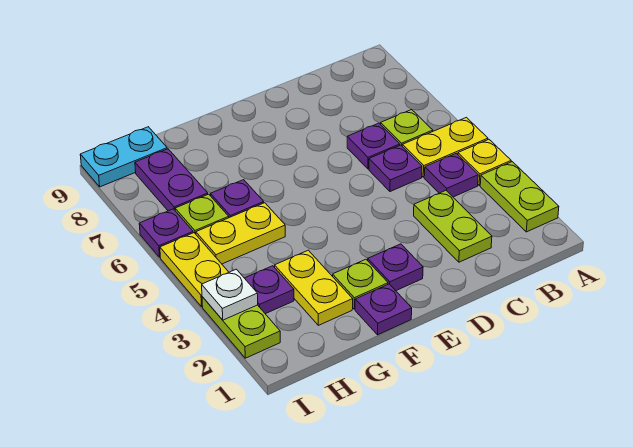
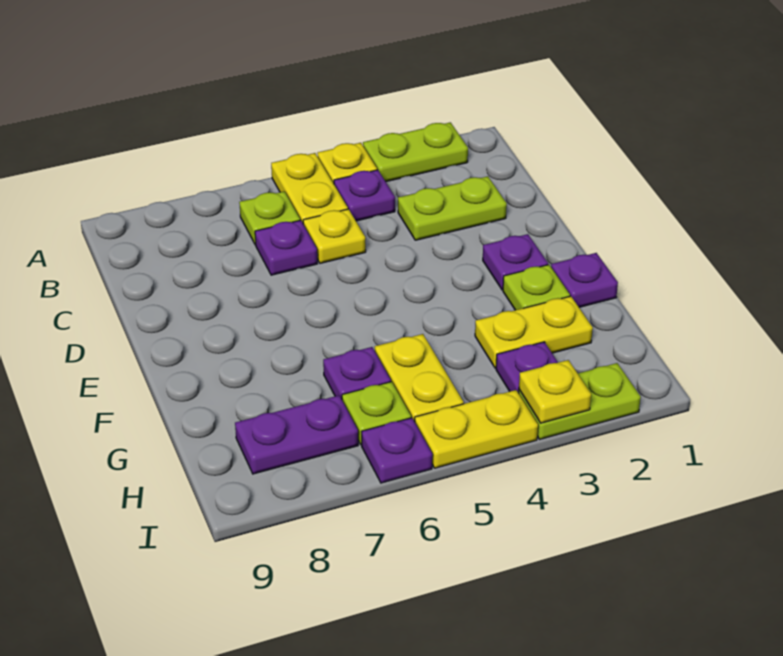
purple plate C5 level 1 -> yellow plate C5 level 1
cyan plate H9:I9 level 1 -> none
white plate I3 level 2 -> yellow plate I3 level 2

